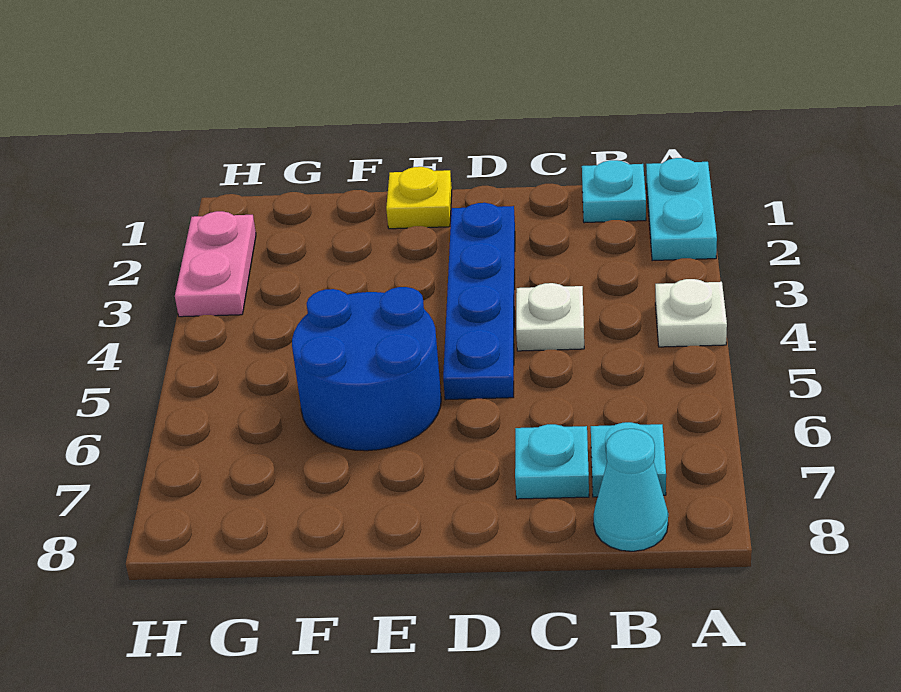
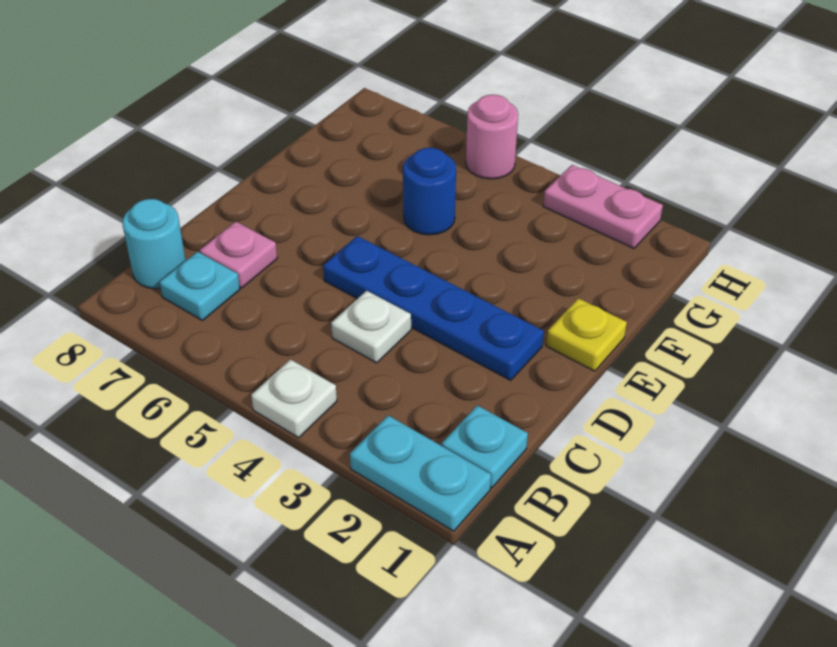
cyan cone B8 level 1 -> cyan round brick B8 level 1
cyan plate C7 level 1 -> pink plate C7 level 1
blue round brick E5:F6 level 1 -> blue round brick F5 level 1
none -> pink round brick H5 level 1

